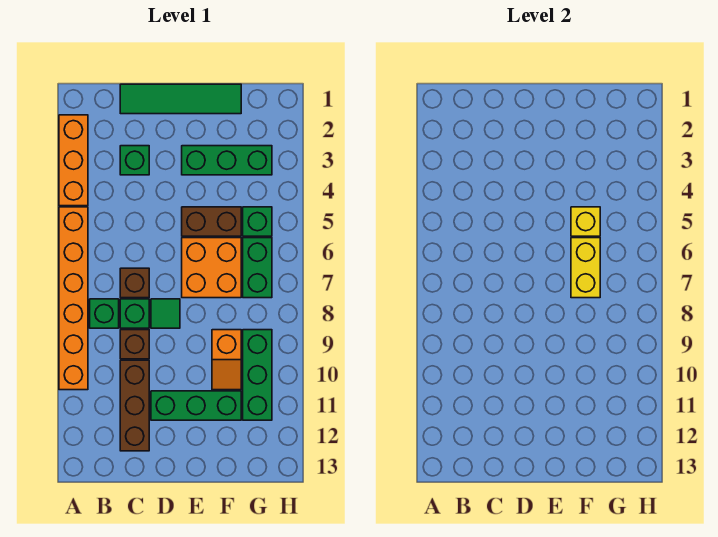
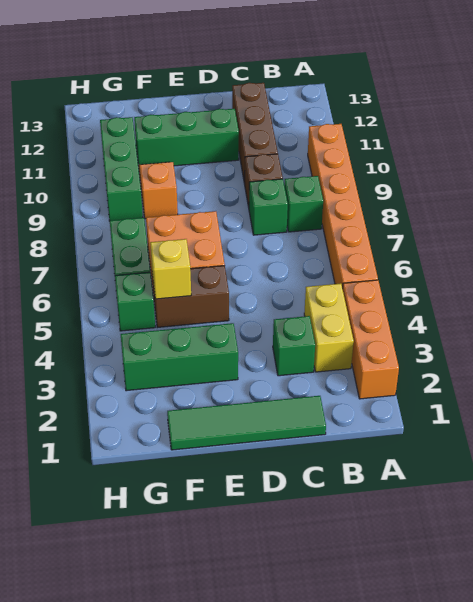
brown brick C7 level 1 -> none
green tile D8 level 1 -> none
yellow brick F6:F7 level 2 -> yellow brick B3:B4 level 1

